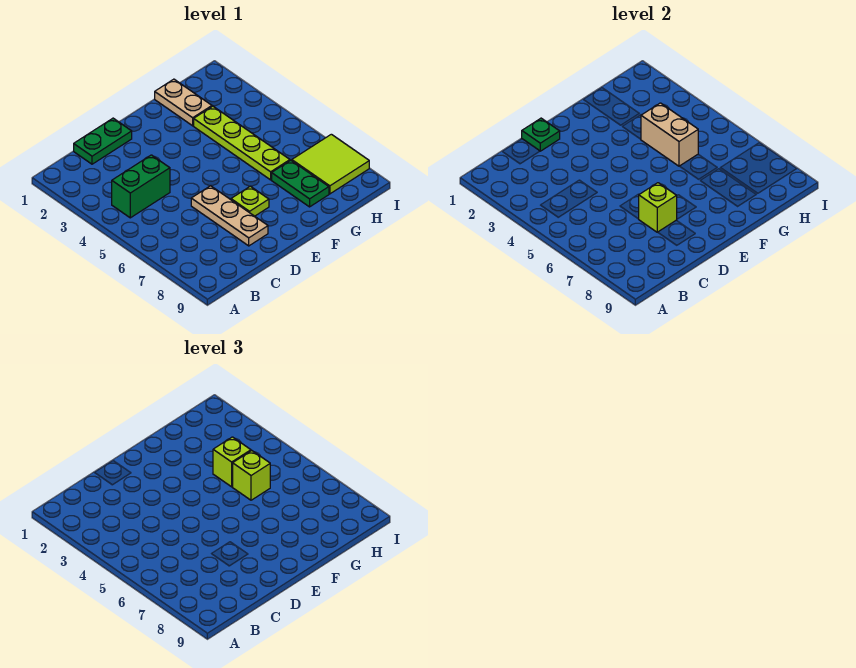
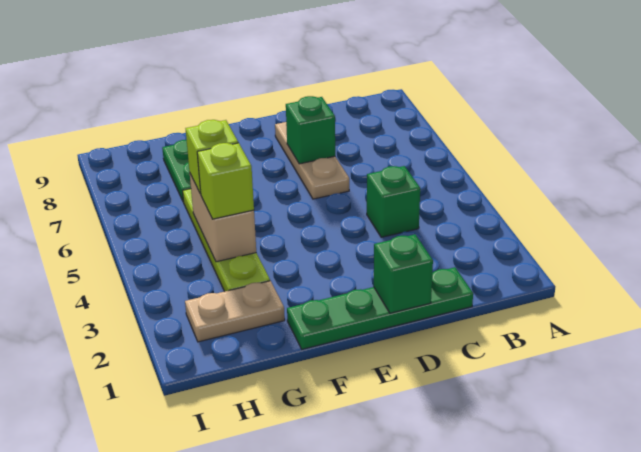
green brick B4:C4 level 1 -> green brick C4 level 1
green plate C1:D1 level 1 -> green plate C1:F1 level 1
green plate D1 level 2 -> green brick D1 level 2
lime brick D7 level 2 -> green brick D7 level 2
lime plate E7 level 1 -> none
tan plate G1:G2 level 1 -> tan plate G2:H2 level 1
lime tile H7:I8 level 1 -> none

